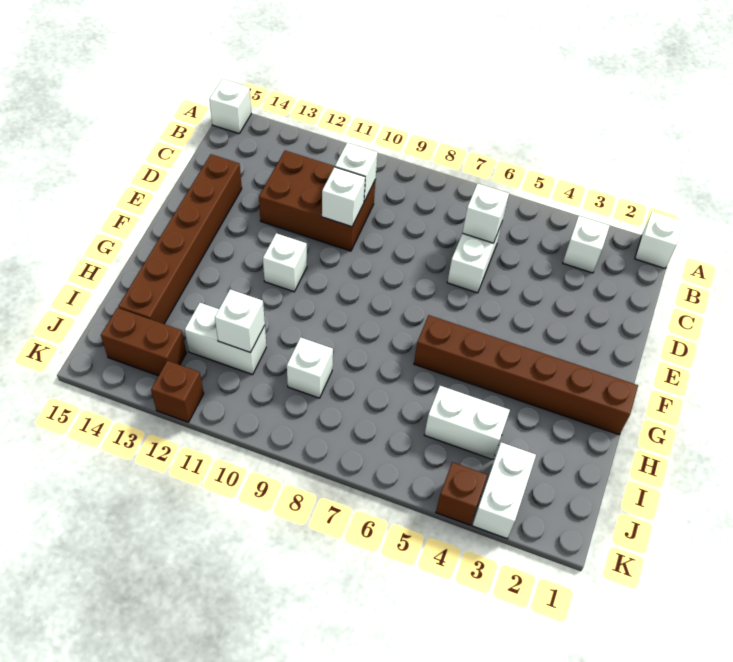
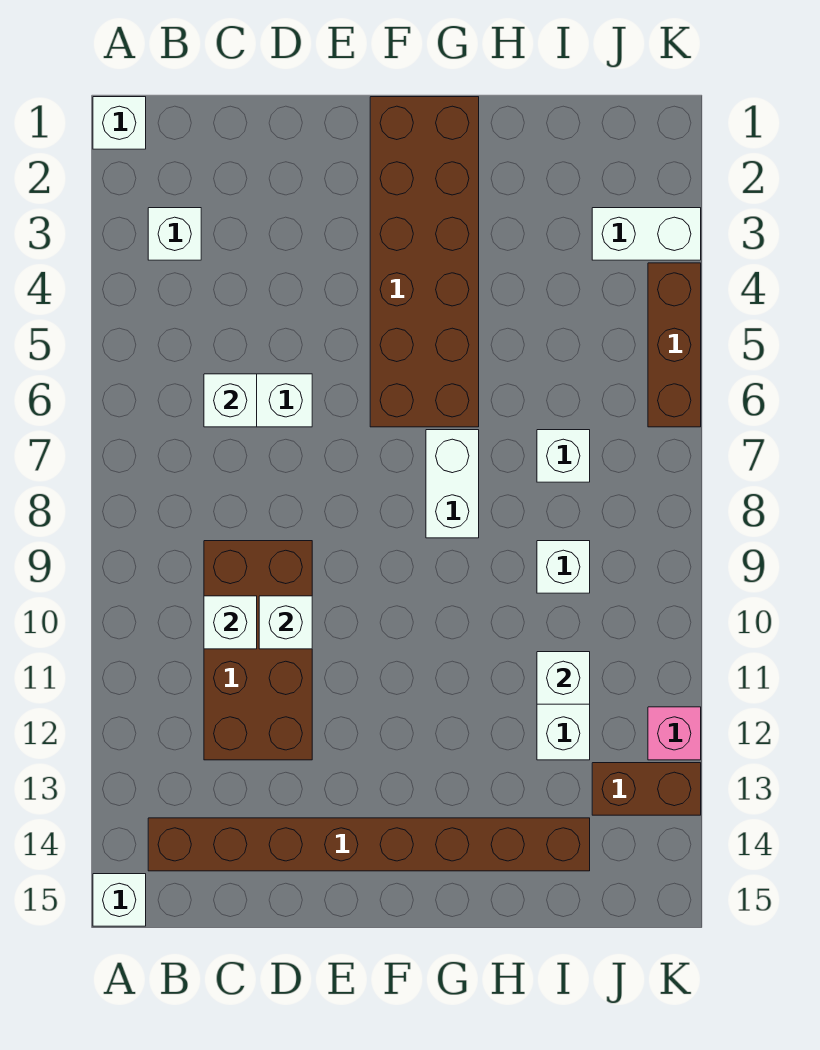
brown brick C10:D12 level 1 -> brown brick C9:D12 level 1
brown brick D14:I14 level 1 -> brown brick B14:I14 level 1
white brick F11 level 1 -> white brick I7 level 1
brown brick G1:G6 level 1 -> brown brick F1:G6 level 1
white brick I4:I5 level 1 -> white brick G7:G8 level 1
brown brick J13:J14 level 1 -> brown brick J13:K13 level 1
brown brick K4 level 1 -> brown brick K4:K6 level 1
brown brick K12 level 1 -> pink brick K12 level 1

